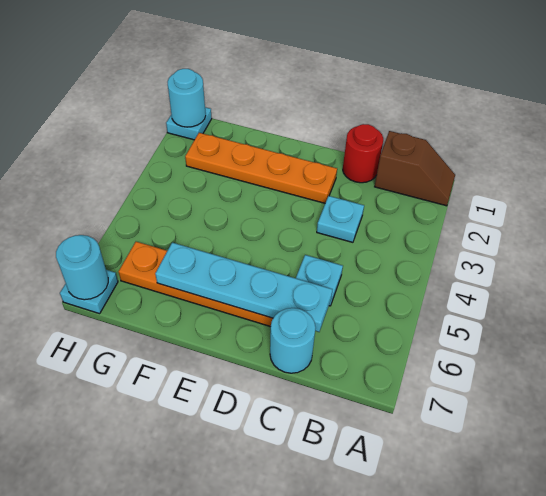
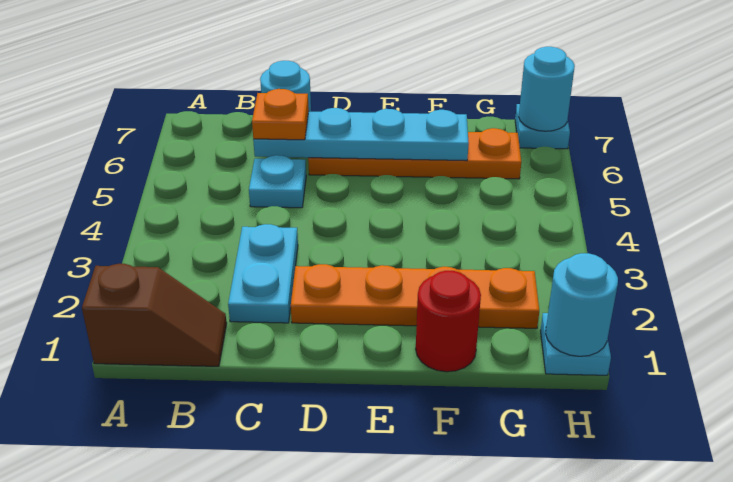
brown slope A1:B1 level 1 top B -> brown slope A1:B1 level 1 top A
red round brick C1 level 1 -> red round brick F1 level 1
cyan plate C3 level 1 -> cyan plate C2:C3 level 1
none -> orange plate C6 level 3

